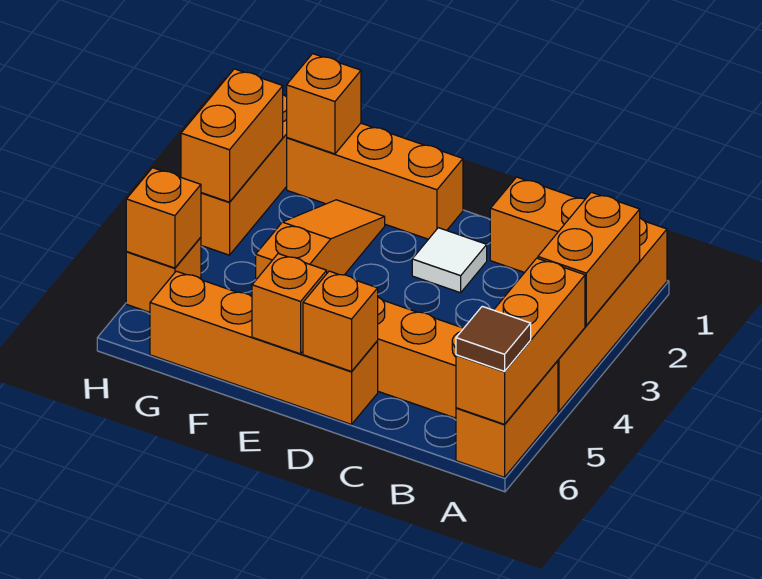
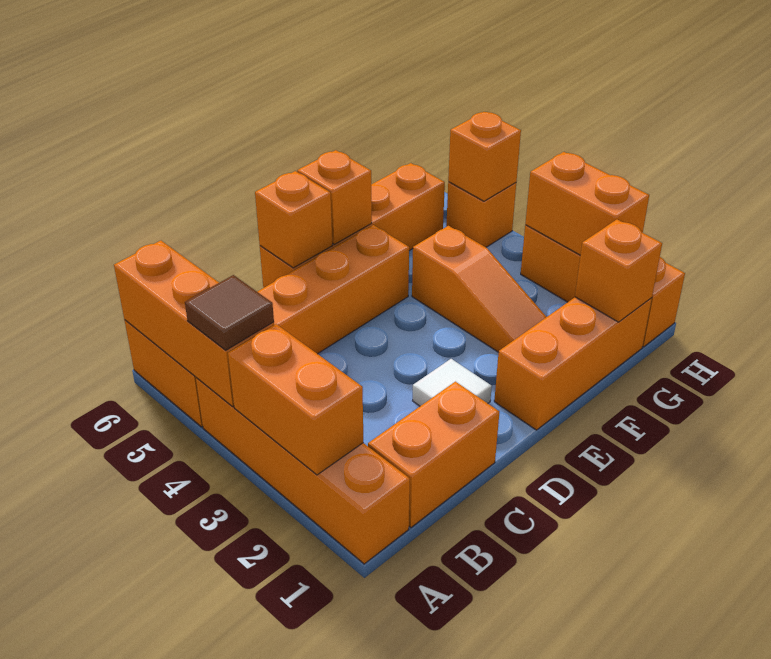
brown tile A6 level 3 -> brown tile A4 level 3

